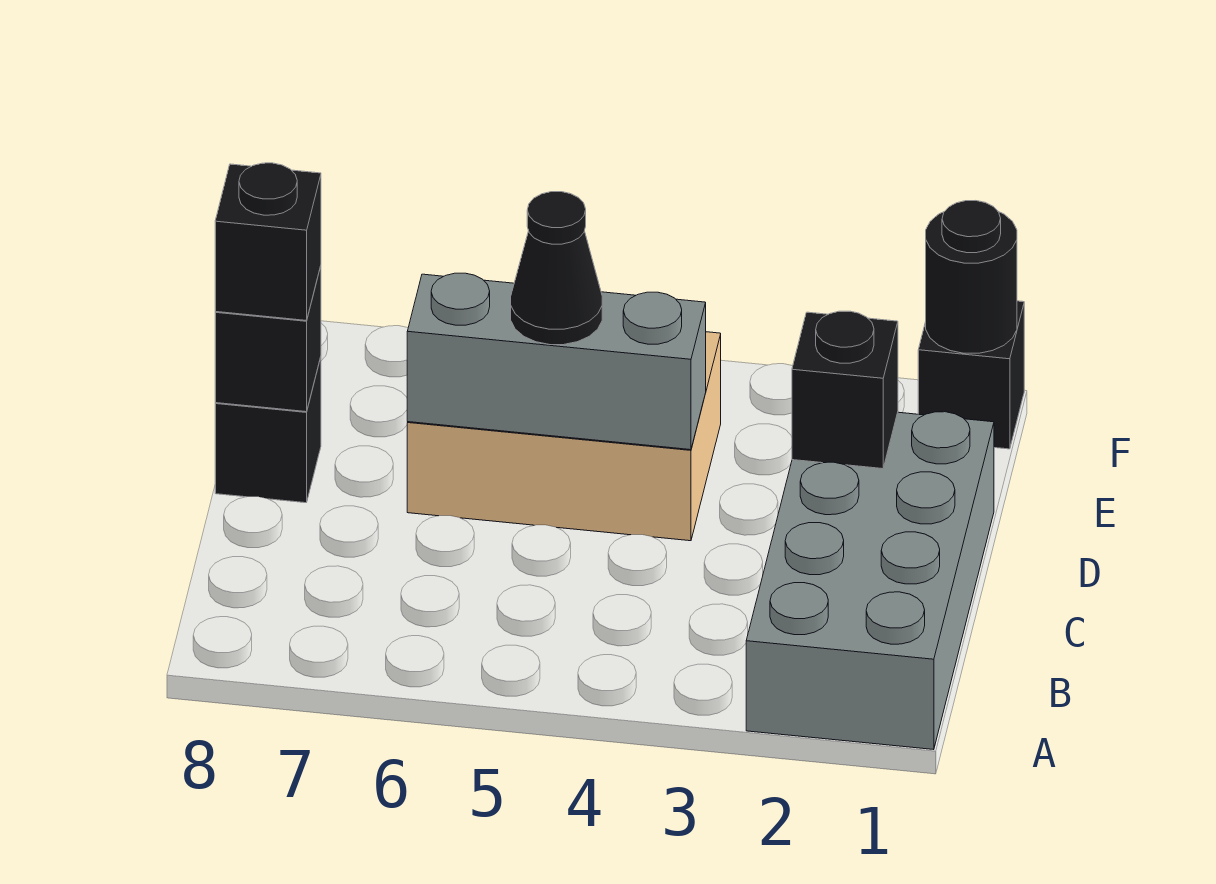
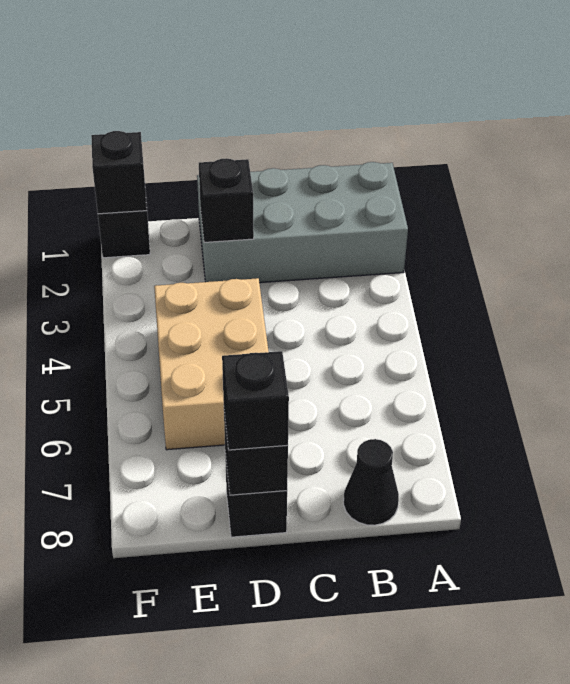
grey brick D4:D6 level 2 -> none
black cone D5 level 3 -> black cone B8 level 1
black round brick F1 level 2 -> black brick F1 level 2

